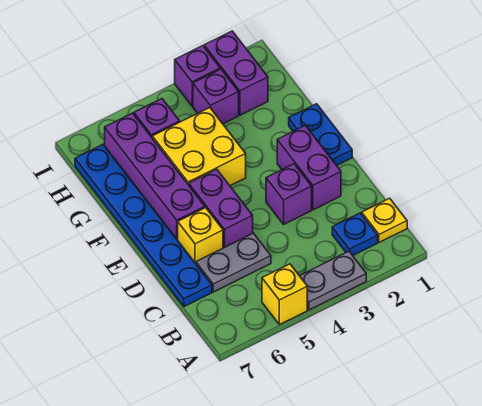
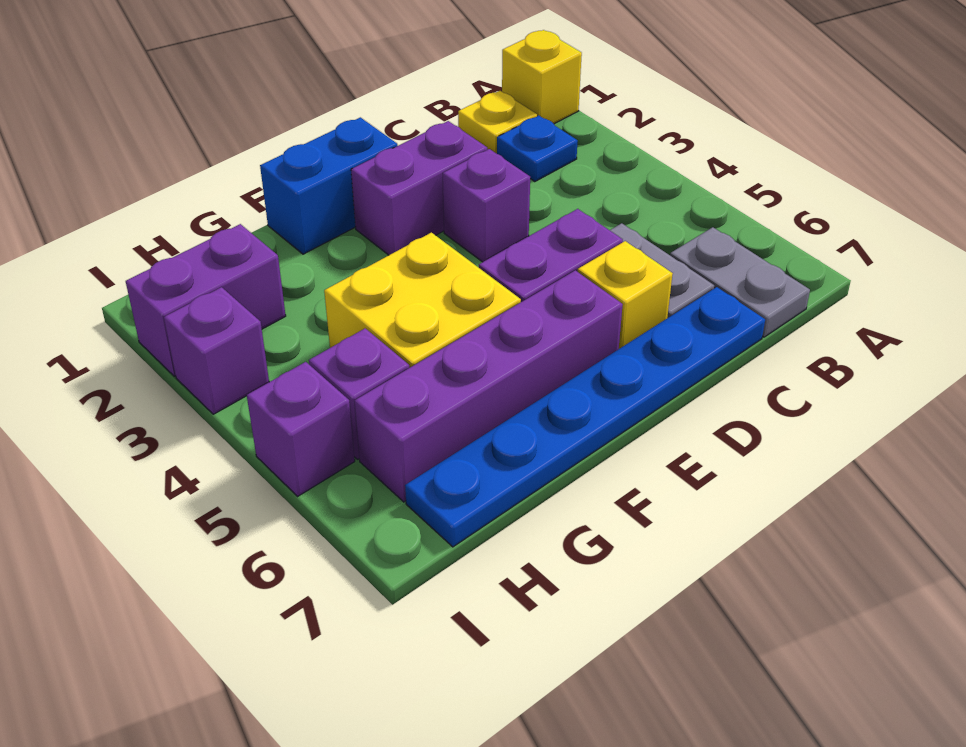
grey plate A3:A4 level 1 -> grey plate B6:B7 level 1
yellow brick A5 level 1 -> yellow brick A1 level 1
blue plate E1:F1 level 1 -> blue brick E1:F1 level 1
purple brick H3 level 1 -> purple brick I5 level 1

